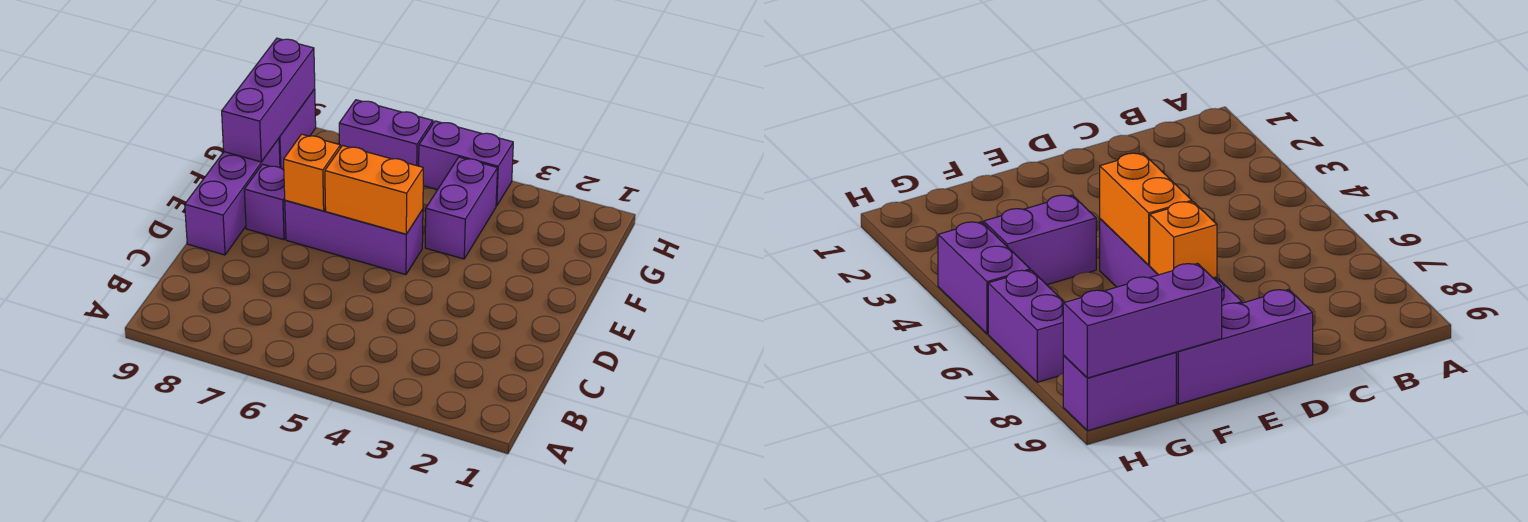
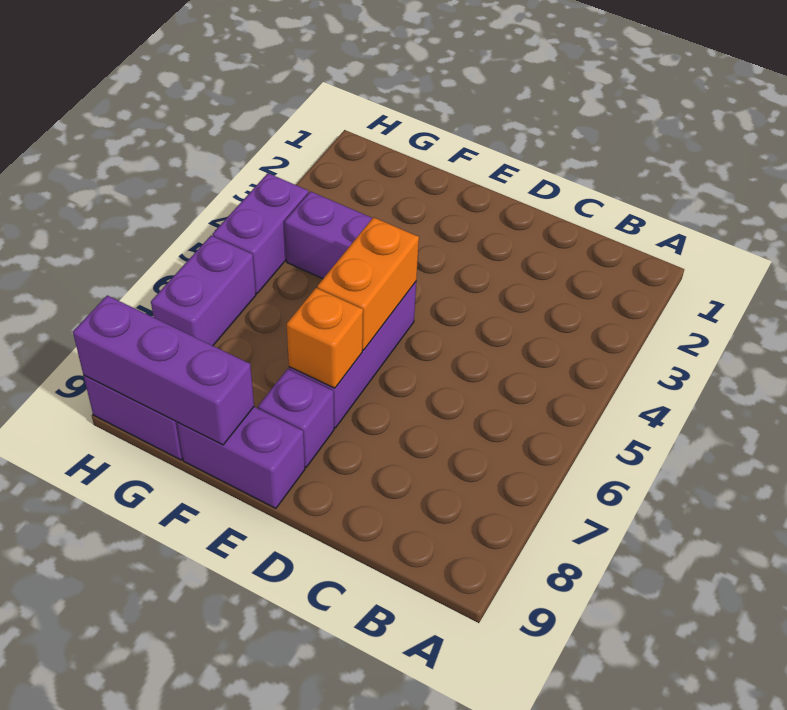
purple brick D9:F9 level 1 -> purple brick E9:F9 level 1

